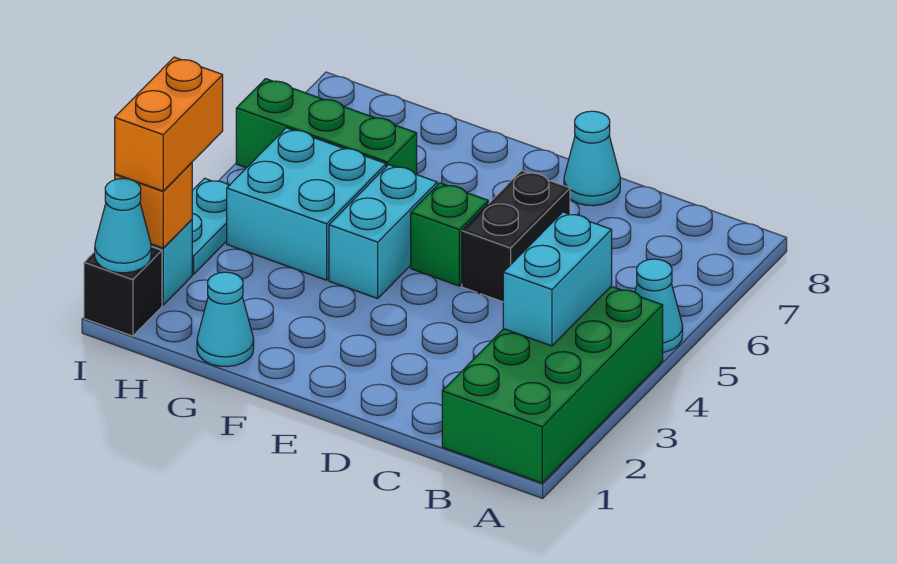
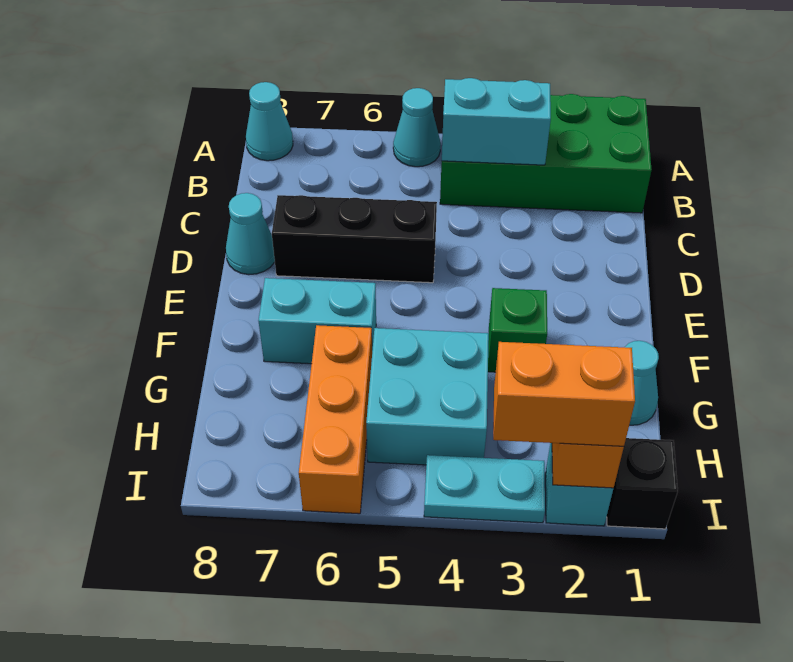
black brick D5:D6 level 1 -> black brick D5:D7 level 1
green brick E5 level 1 -> green brick F3 level 1
cyan brick F4:F5 level 1 -> cyan brick F6:F7 level 1
green brick G6:I6 level 1 -> orange brick G6:I6 level 1
cyan cone I1 level 2 -> cyan cone A8 level 1

